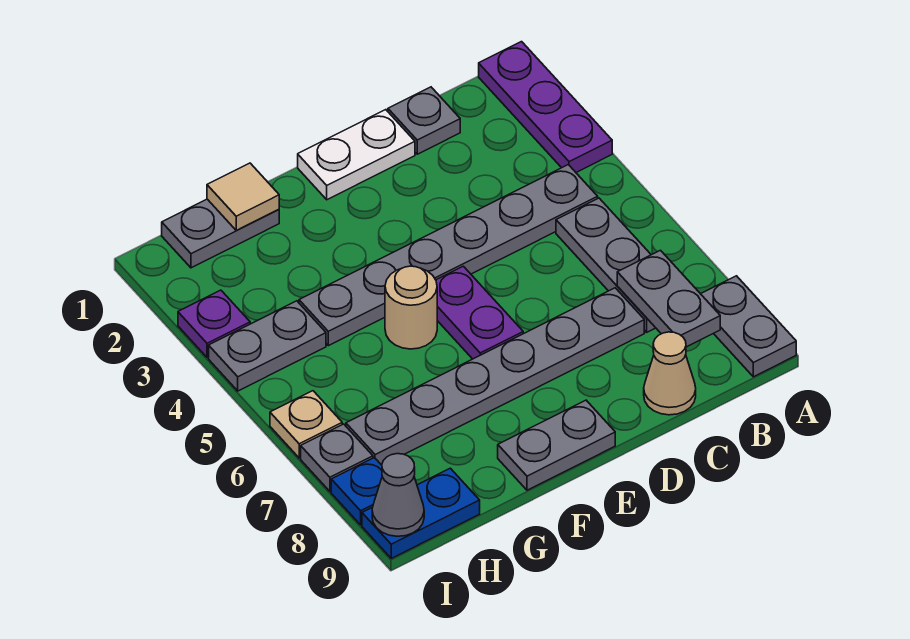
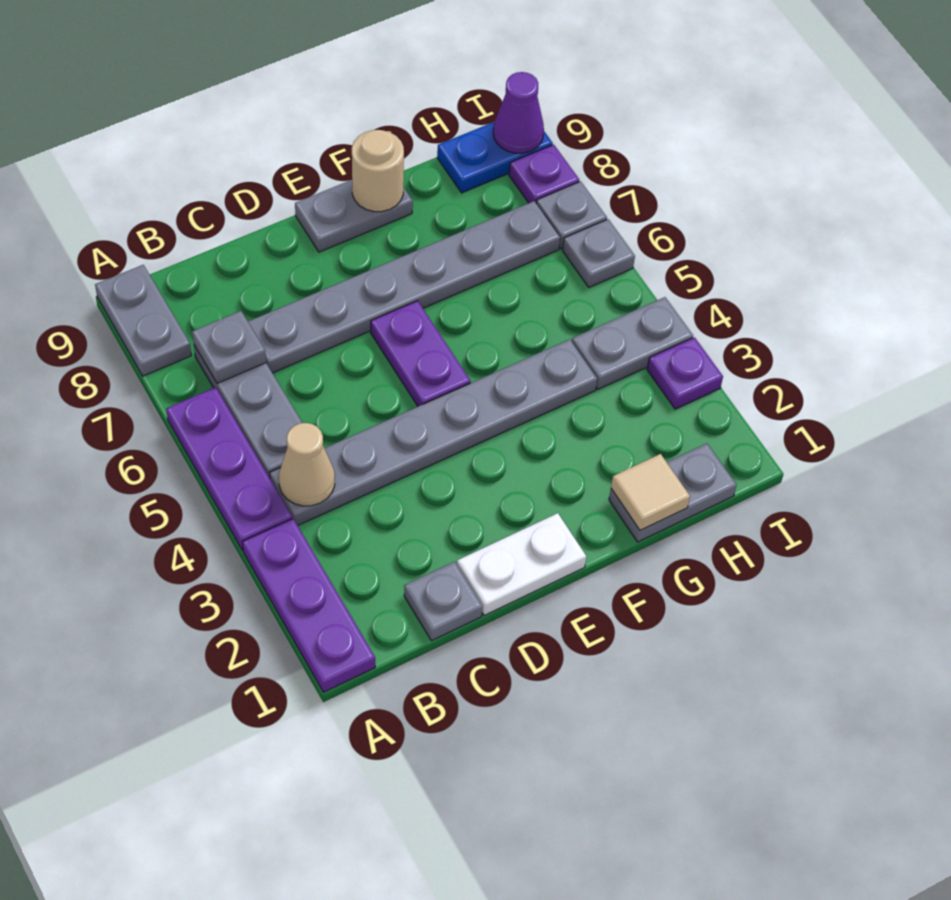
none -> purple plate A4:A6 level 1
grey plate B7:B8 level 2 -> grey plate B7 level 2
tan cone C9 level 1 -> tan cone B4 level 2
tan round brick F5 level 1 -> tan round brick F9 level 2
tan plate I6 level 1 -> grey plate I6 level 1
blue plate I8 level 1 -> purple plate I8 level 1
grey cone I9 level 2 -> purple cone I9 level 2

